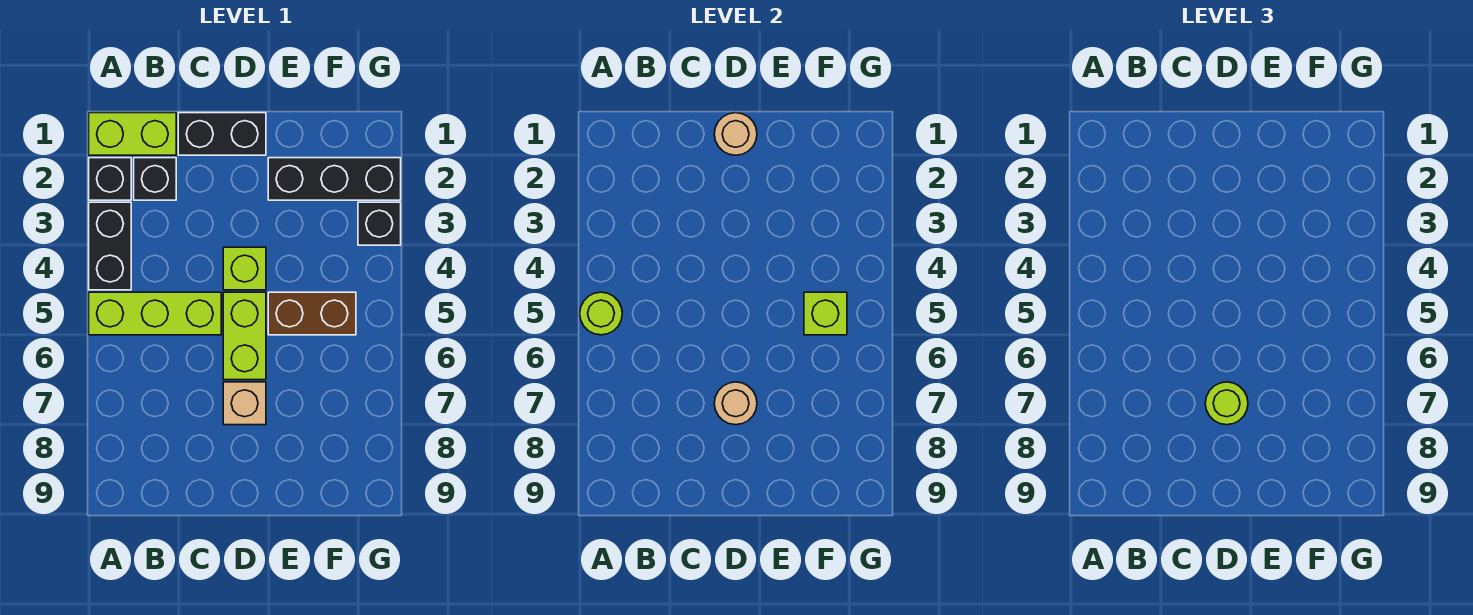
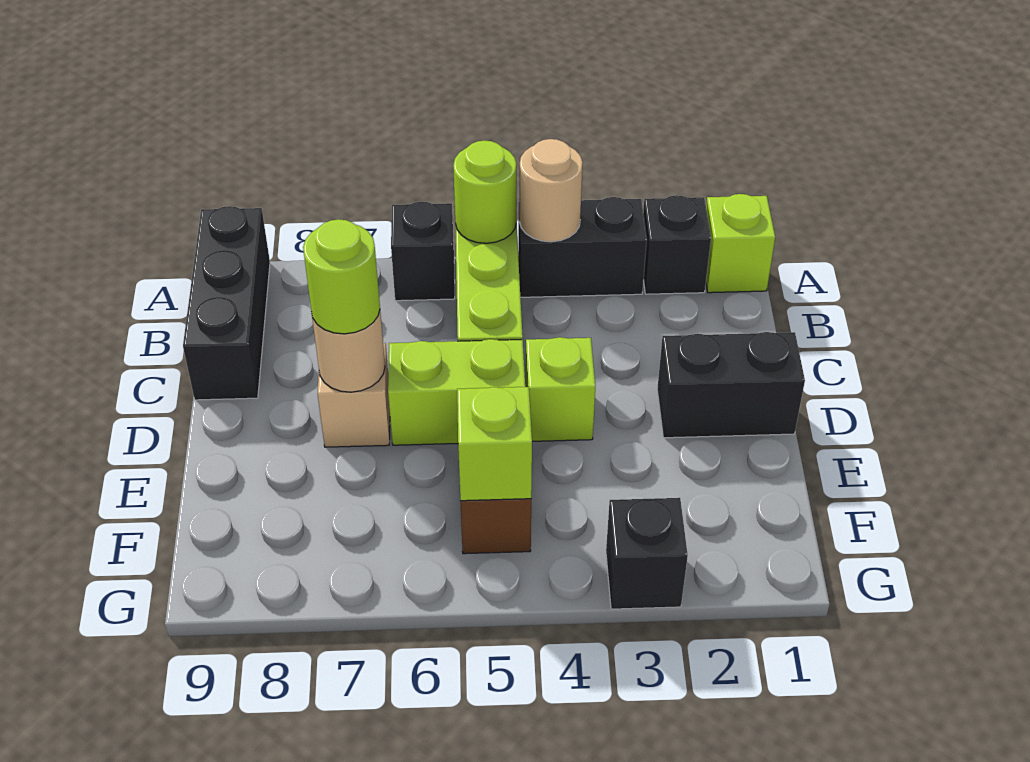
lime brick A1:B1 level 1 -> lime brick A1 level 1
black brick B2 level 1 -> black brick A6 level 1
black brick C1:D1 level 1 -> black brick D1:D2 level 1
tan round brick D1 level 2 -> tan round brick A4 level 2
black brick E2:G2 level 1 -> black brick A9:C9 level 1

